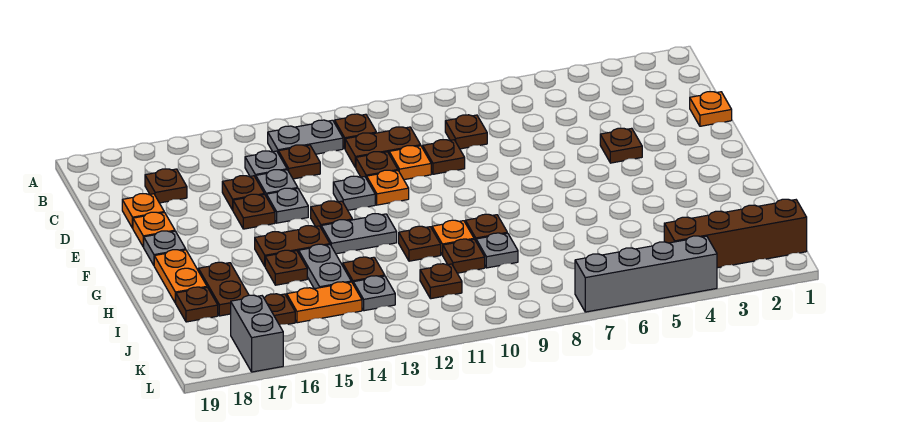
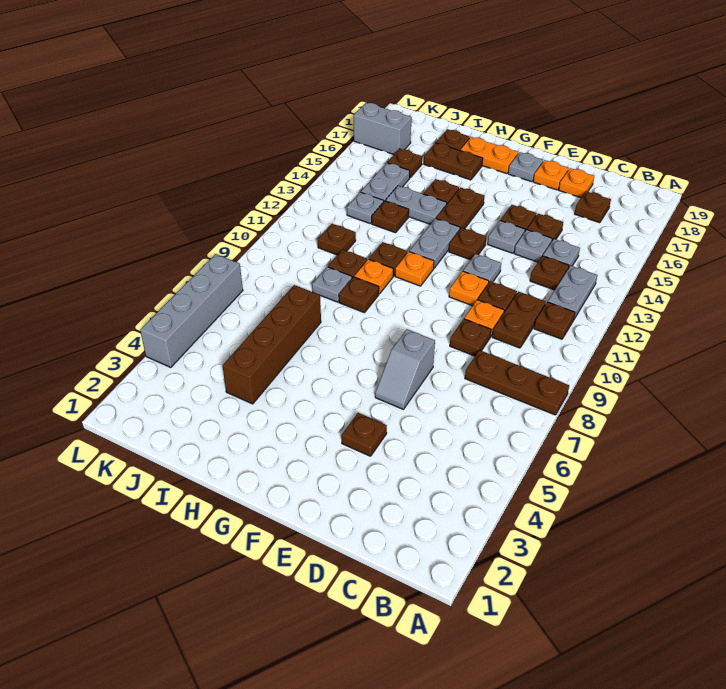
brown plate C8 level 1 -> brown plate A8:C8 level 1
orange plate D1 level 1 -> orange plate G11 level 1
none -> grey slope E6:E7 level 1 top 7
orange plate J14:J15 level 1 -> grey plate J14:J15 level 1
brown brick K1:K4 level 1 -> brown brick I4:I7 level 1

